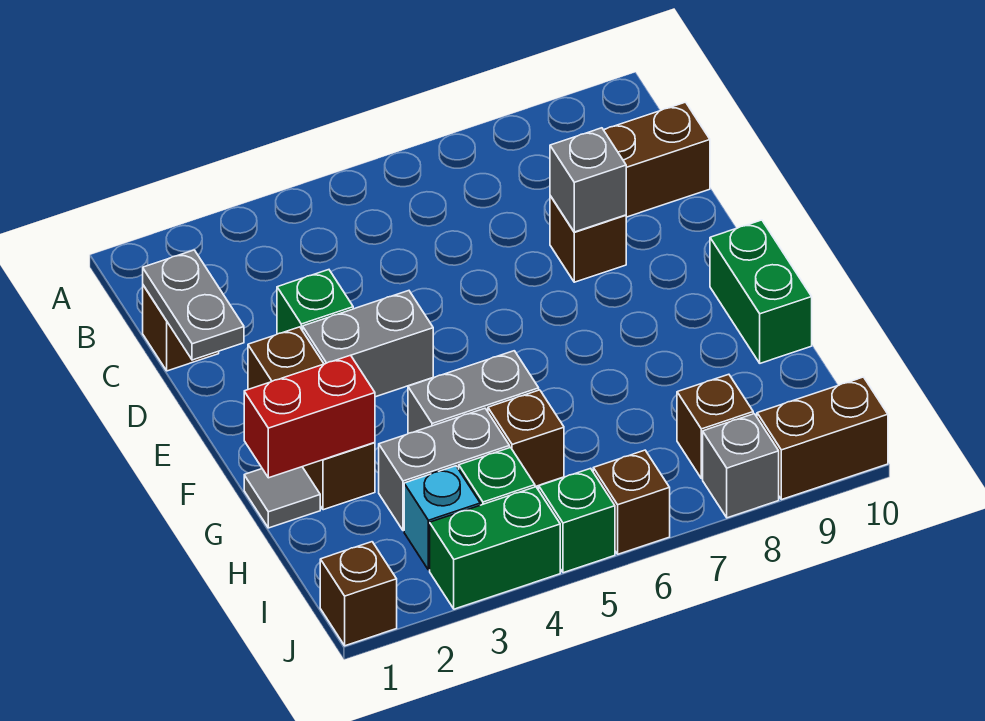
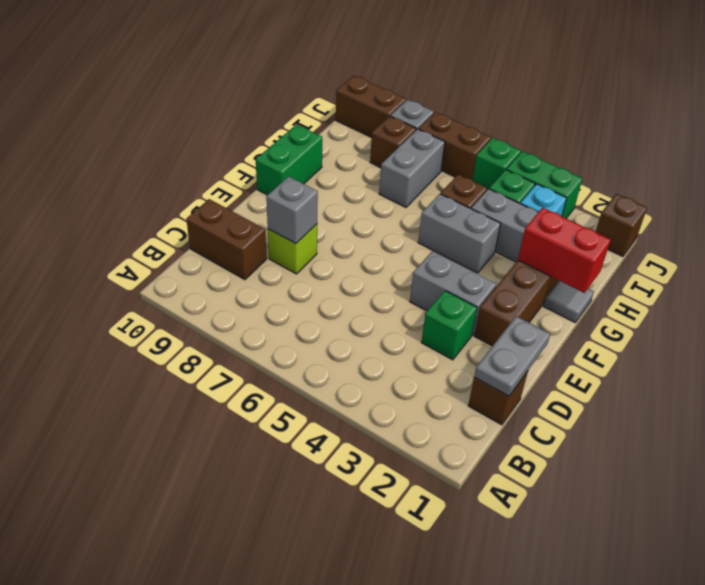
brown brick D8 level 1 -> lime brick D8 level 1
none -> grey brick H7:I7 level 1
brown brick J6 level 1 -> brown brick J6:J7 level 1

